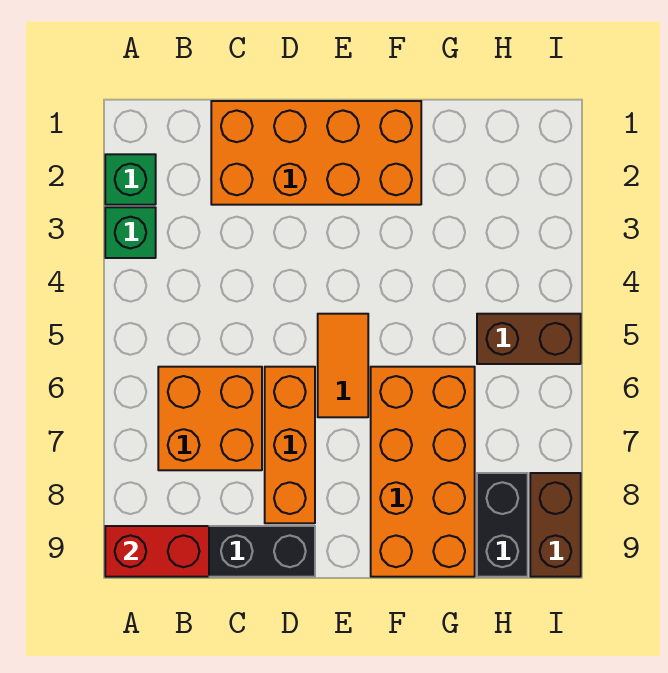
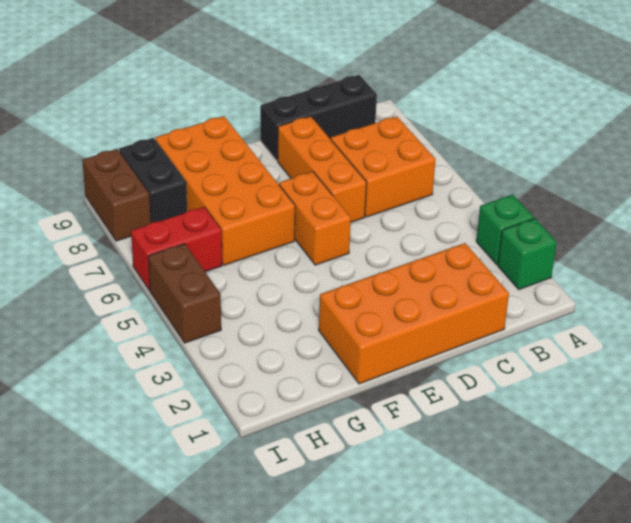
red brick A9:B9 level 2 -> red brick H6:I6 level 1
orange tile E5:E6 level 1 -> orange brick E5:E6 level 1
brown brick H5:I5 level 1 -> brown brick I4:I5 level 1

